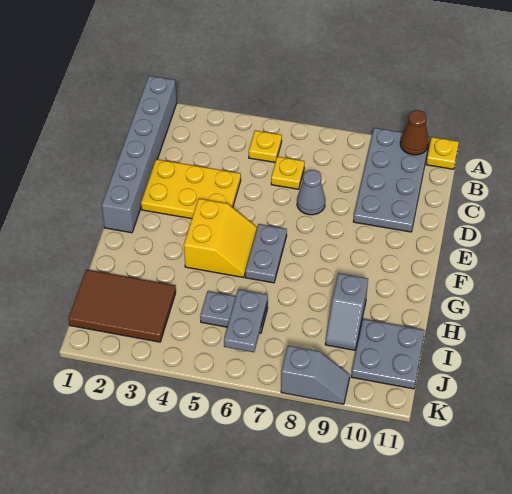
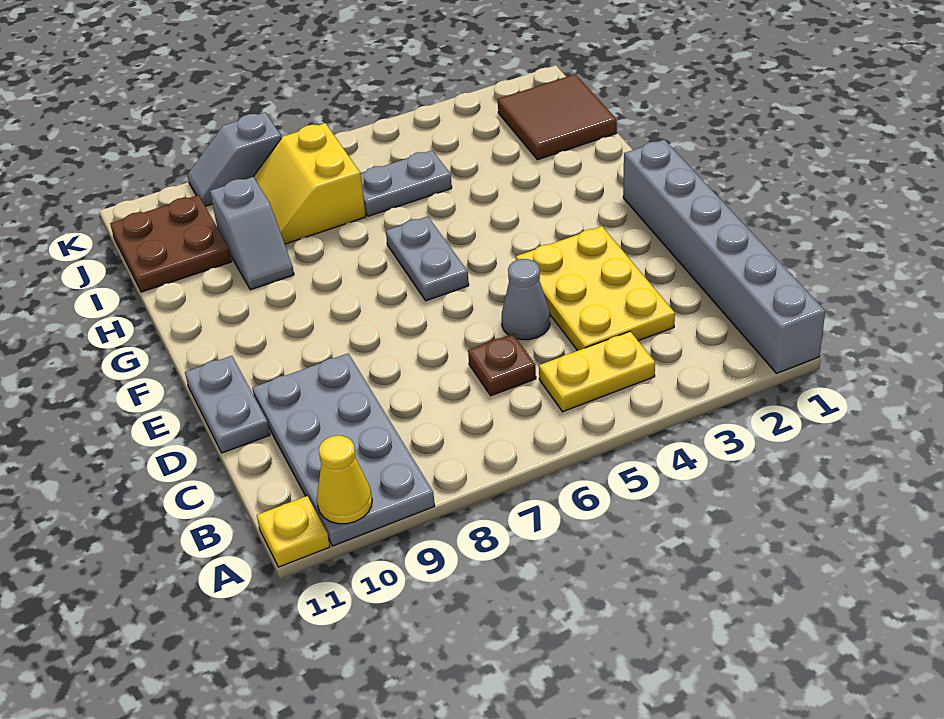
brown cone A10 level 2 -> yellow cone A10 level 2
yellow plate B5 level 1 -> yellow plate B4:B5 level 1
yellow plate C6 level 1 -> brown plate C6 level 1
yellow plate D2:E4 level 1 -> yellow plate C3:E4 level 1
grey cone D7 level 1 -> grey cone D5 level 1
yellow slope F4:G5 level 1 top 4 -> yellow slope I7:J8 level 1 top 7
grey slope H9:I9 level 1 top H -> grey slope H9:I9 level 1 top I
brown tile I1:J3 level 1 -> brown tile I1:J2 level 1
grey plate I6:J6 level 2 -> grey plate D11:E11 level 1
grey plate I10:J11 level 1 -> brown plate I10:J11 level 1

